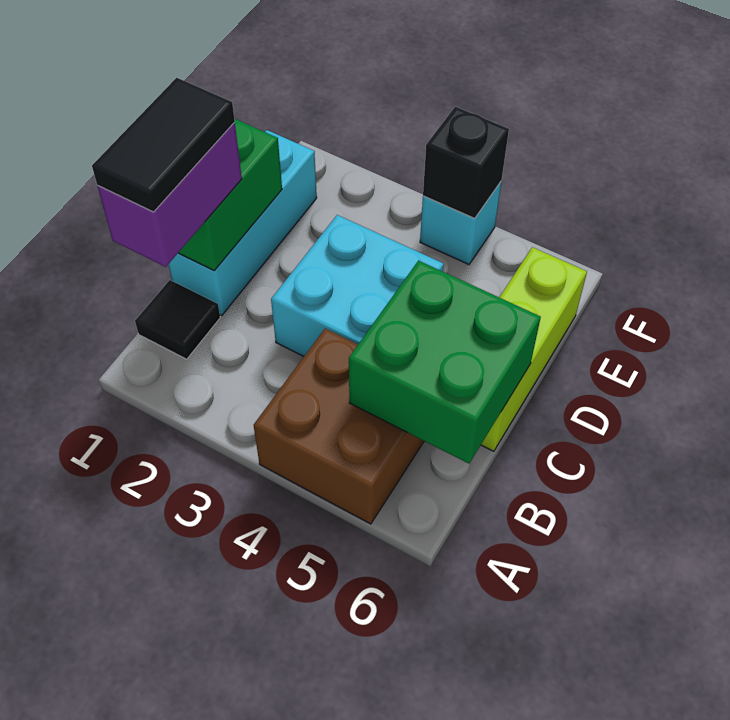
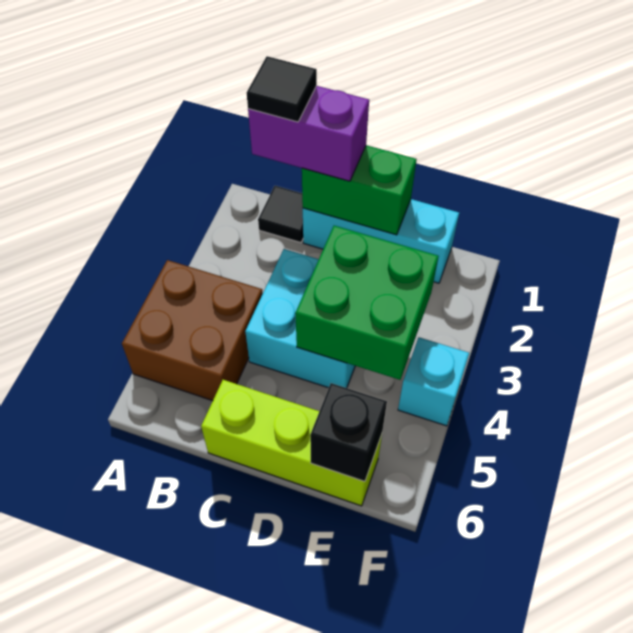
black tile B1:C1 level 4 -> black tile B1 level 4
green brick B5:C6 level 2 -> green brick D3:E4 level 2
black brick F4 level 2 -> black brick E6 level 2

